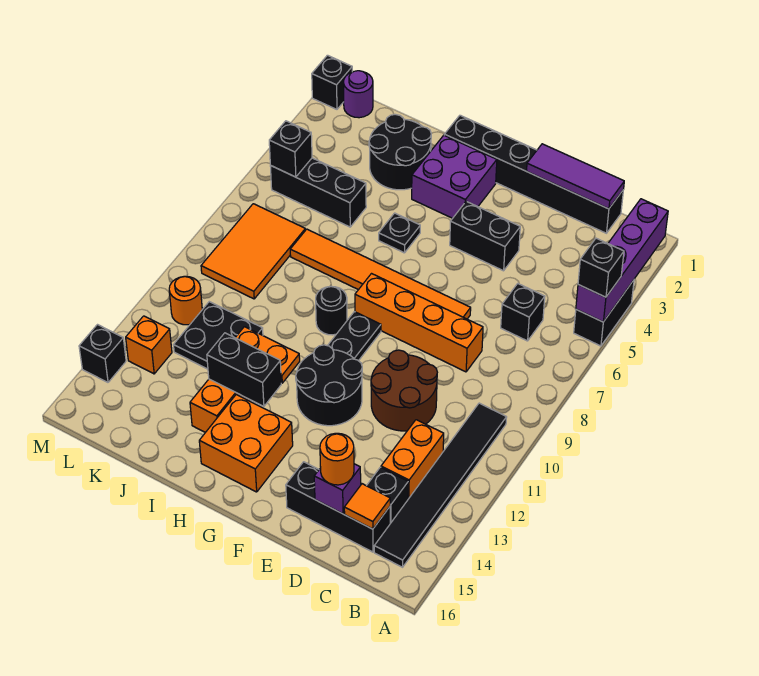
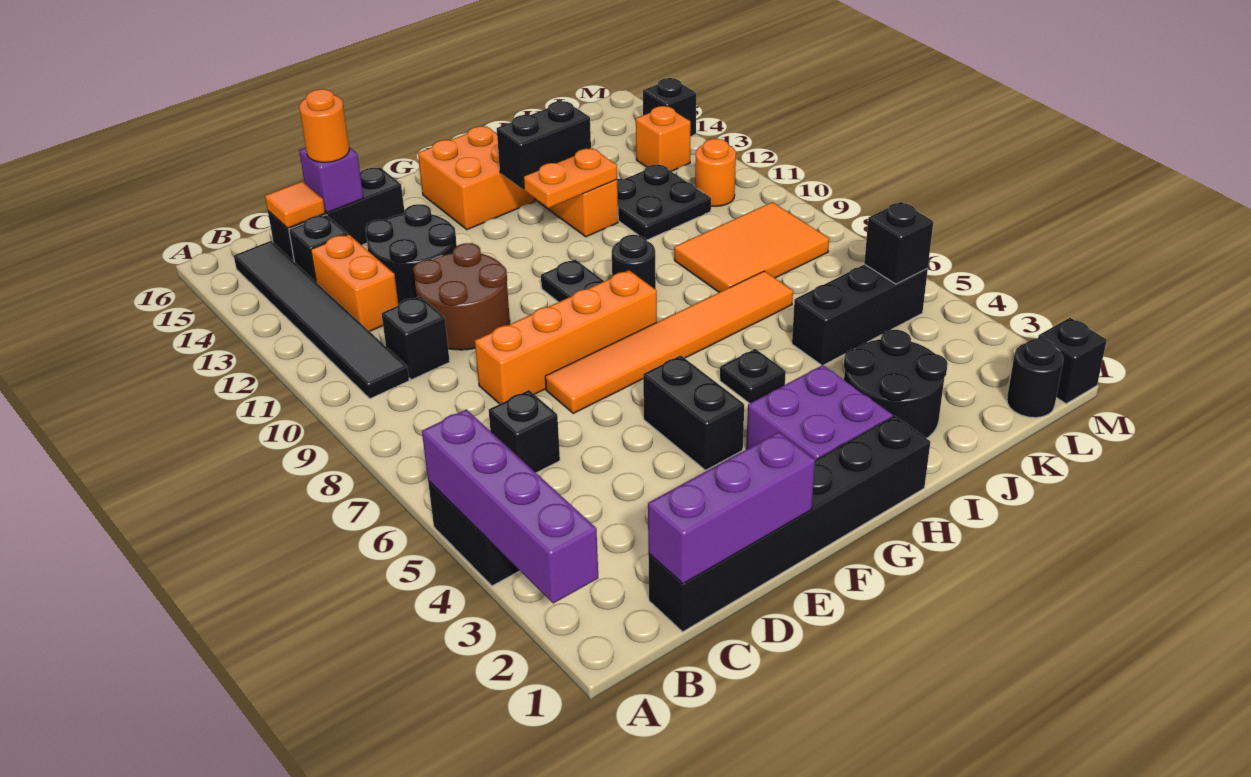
black brick A5 level 3 -> black brick C10 level 1
purple tile C1:E1 level 2 -> purple brick C1:E1 level 2
black brick E4:F4 level 1 -> black brick F4:F5 level 1
black round brick F11:G12 level 1 -> black round brick D12:E13 level 1
orange tile K7:L9 level 1 -> orange tile J8:L9 level 1
purple round brick L1 level 1 -> black round brick L1 level 1

